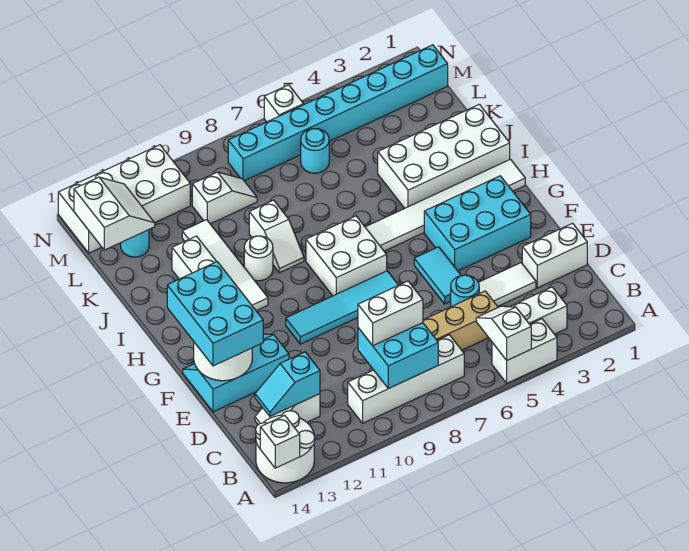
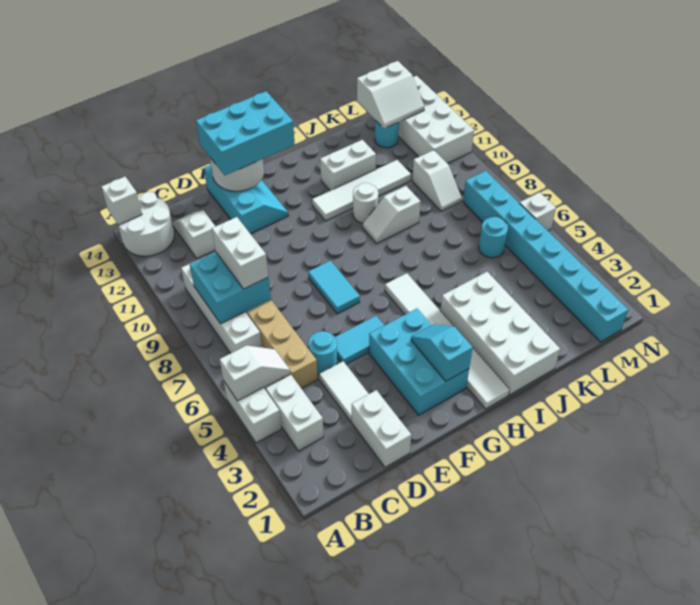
cyan slope C12:C13 level 2 top 12 -> cyan slope G2:G3 level 2 top 2
cyan tile F7:F10 level 1 -> cyan tile F7:F8 level 1
white brick G7:H8 level 1 -> none

